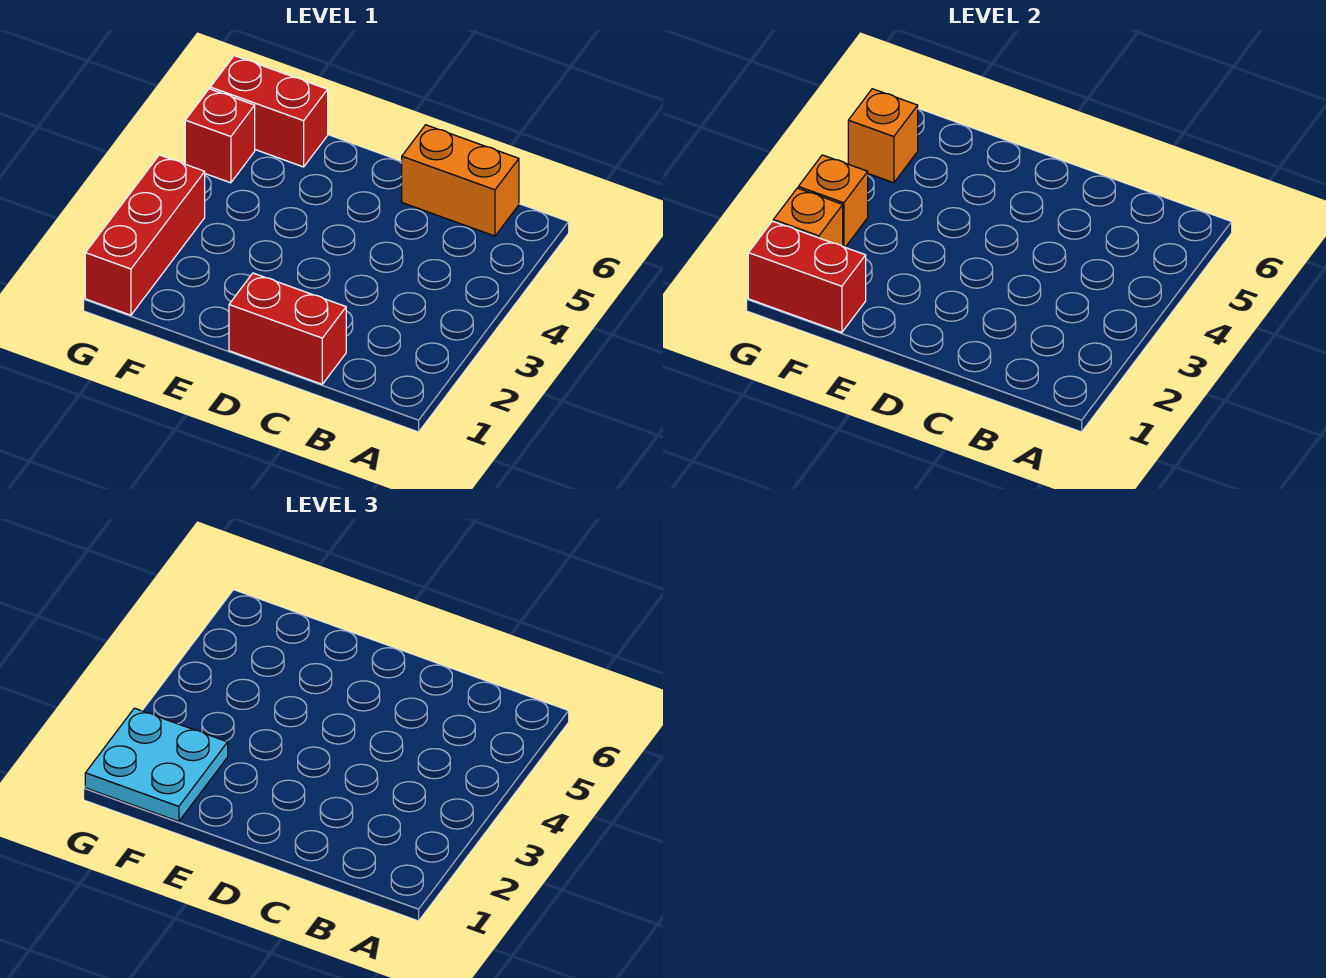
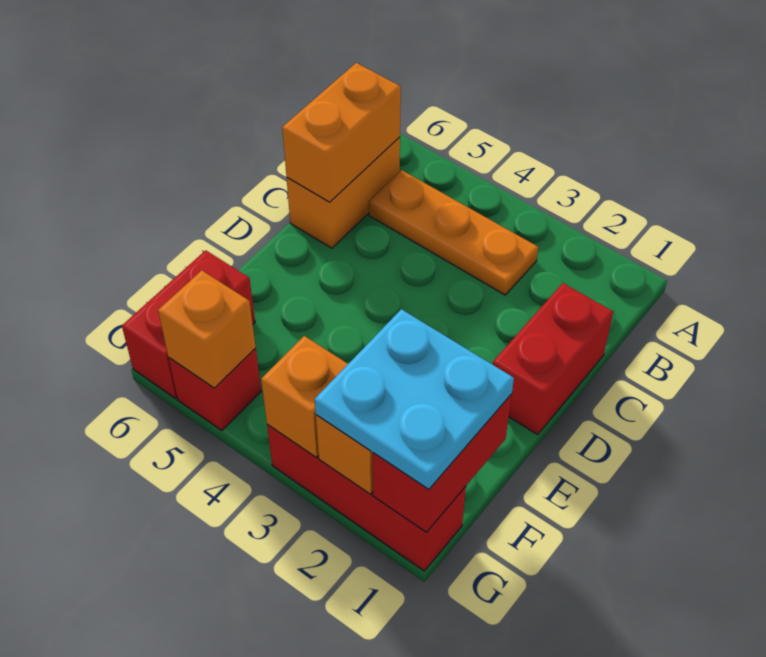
none -> orange plate B3:B5 level 1
none -> orange brick B6:C6 level 2

